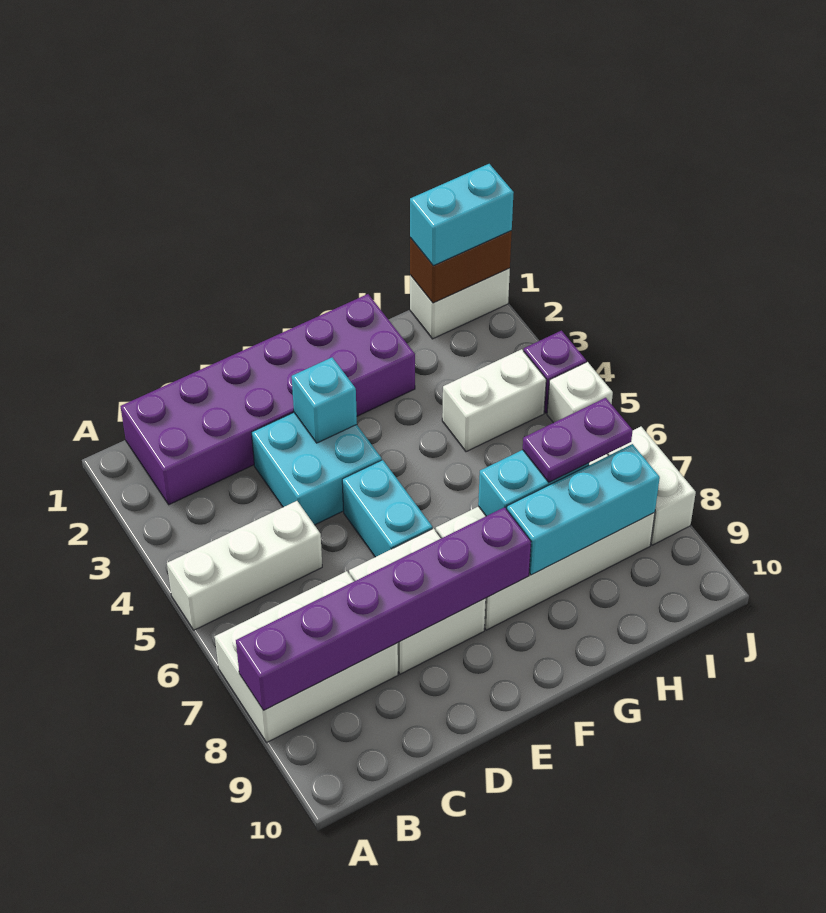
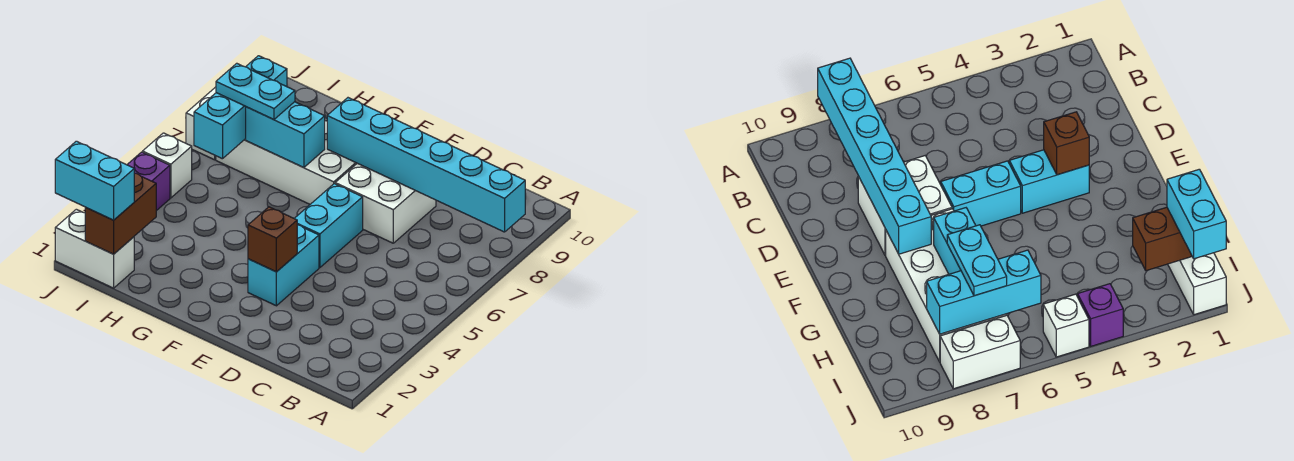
white brick A5:C5 level 1 -> none
white brick A7:C8 level 1 -> none
purple brick A8:F8 level 2 -> cyan brick A8:F8 level 2
purple brick B1:G2 level 1 -> none
cyan brick D3:E4 level 1 -> cyan brick E3:E4 level 1
cyan brick E3 level 2 -> brown brick E3 level 2
cyan brick G8:I8 level 2 -> cyan brick I6:I8 level 2
white brick H4:I4 level 1 -> none
purple plate H7:I7 level 3 -> cyan plate H7:I7 level 3
brown brick I1:J1 level 2 -> brown brick I1:I2 level 2

